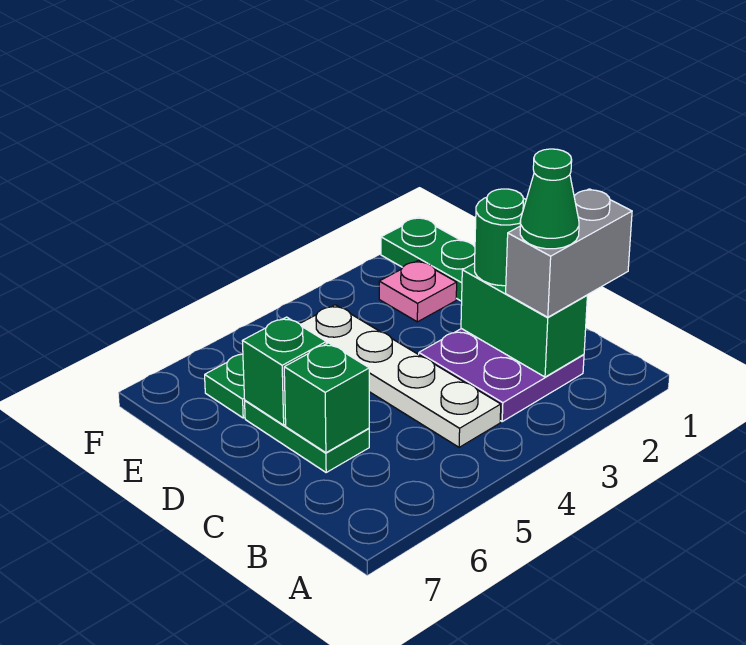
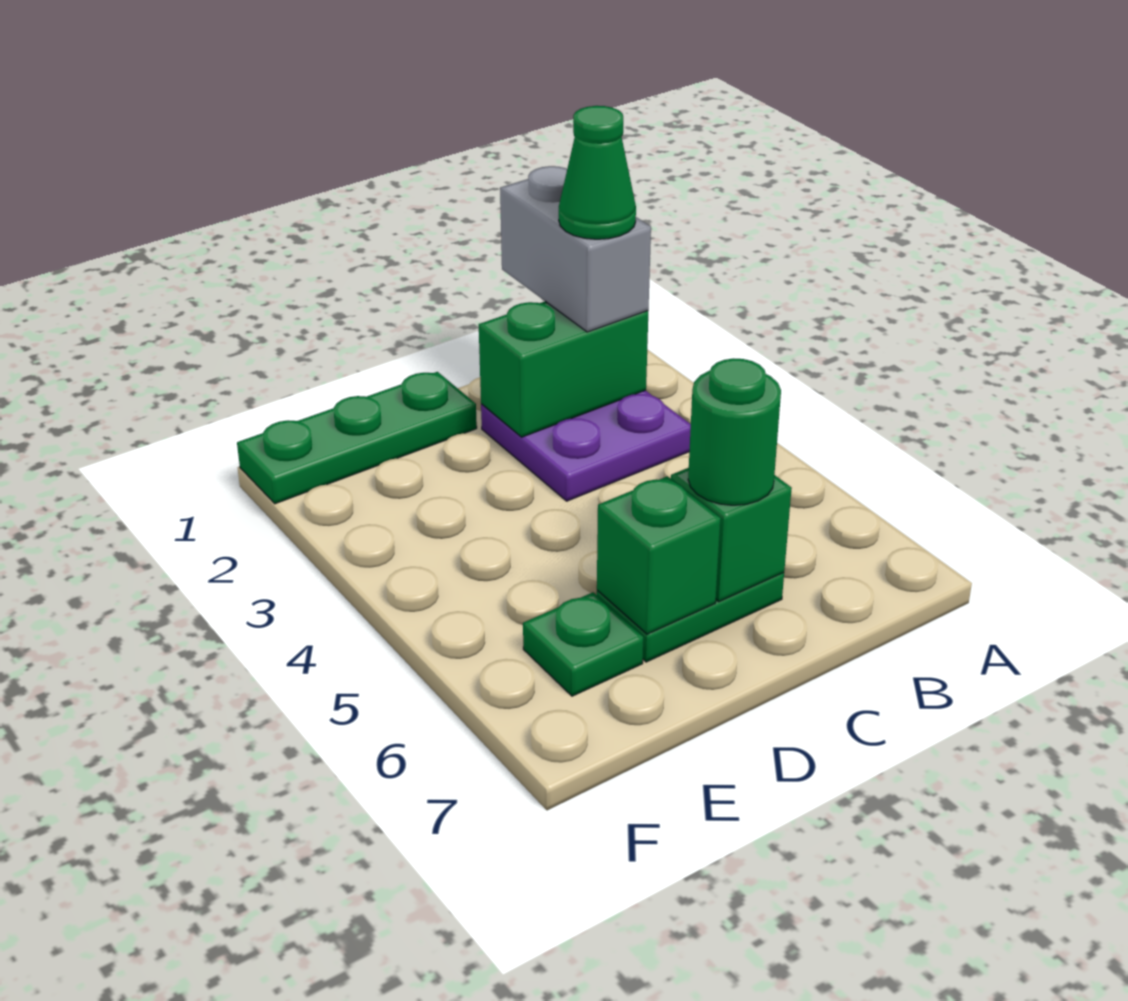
white plate B4:E4 level 1 -> none
green round brick C2 level 3 -> green round brick C6 level 3
pink plate E2 level 1 -> none

